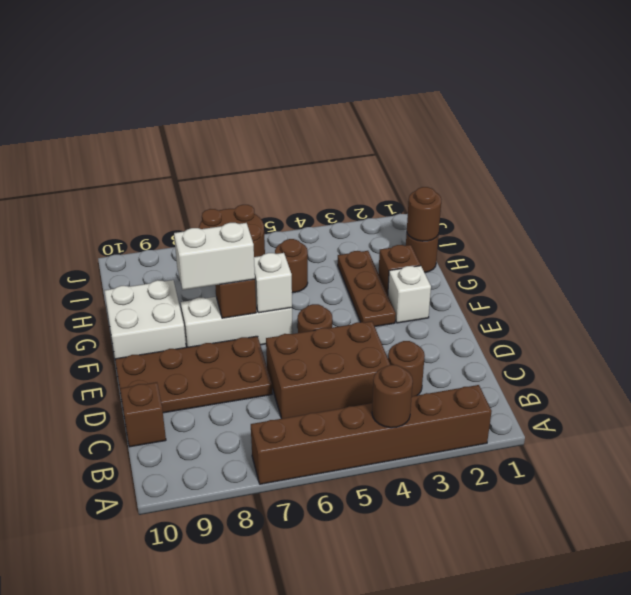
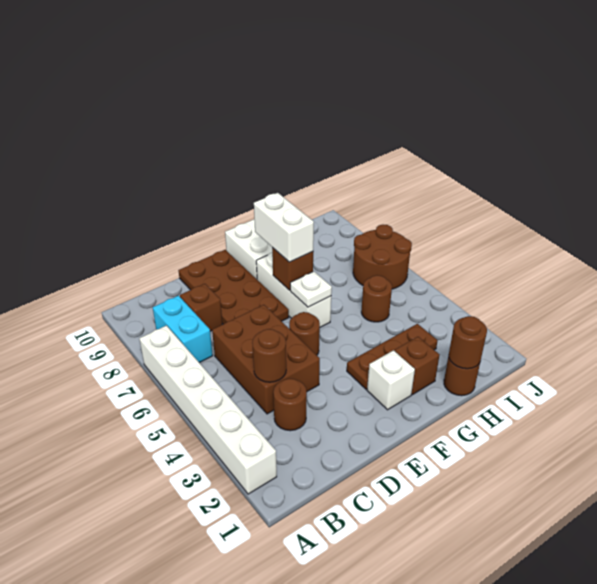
brown brick A2:A7 level 1 -> white brick A2:A7 level 1
brown round brick A4 level 2 -> brown round brick C4 level 2
none -> cyan brick B7:B8 level 1
brown brick C10 level 1 -> brown brick C8 level 1
white brick F6 level 2 -> white plate F6 level 2

